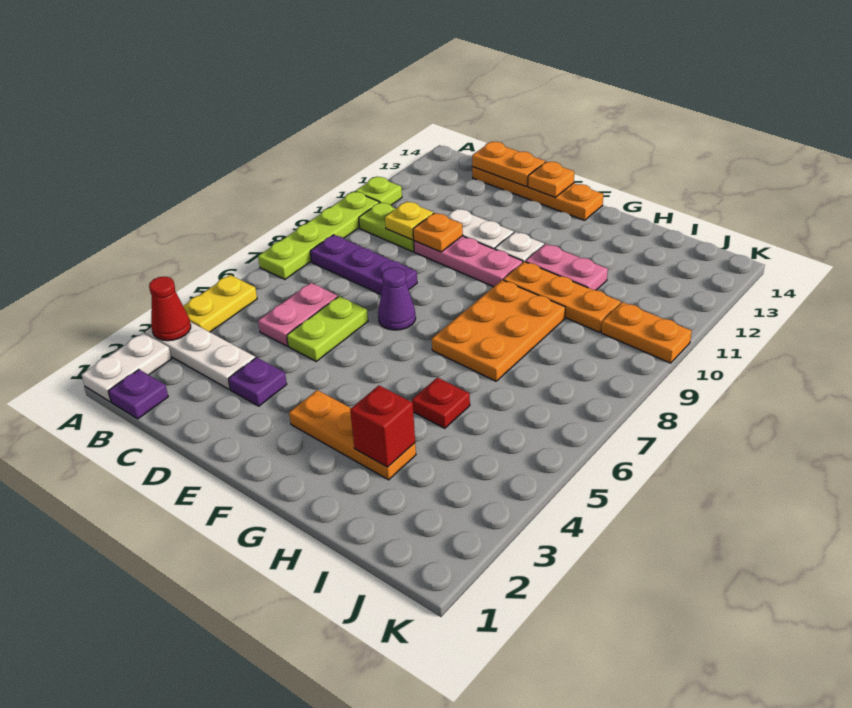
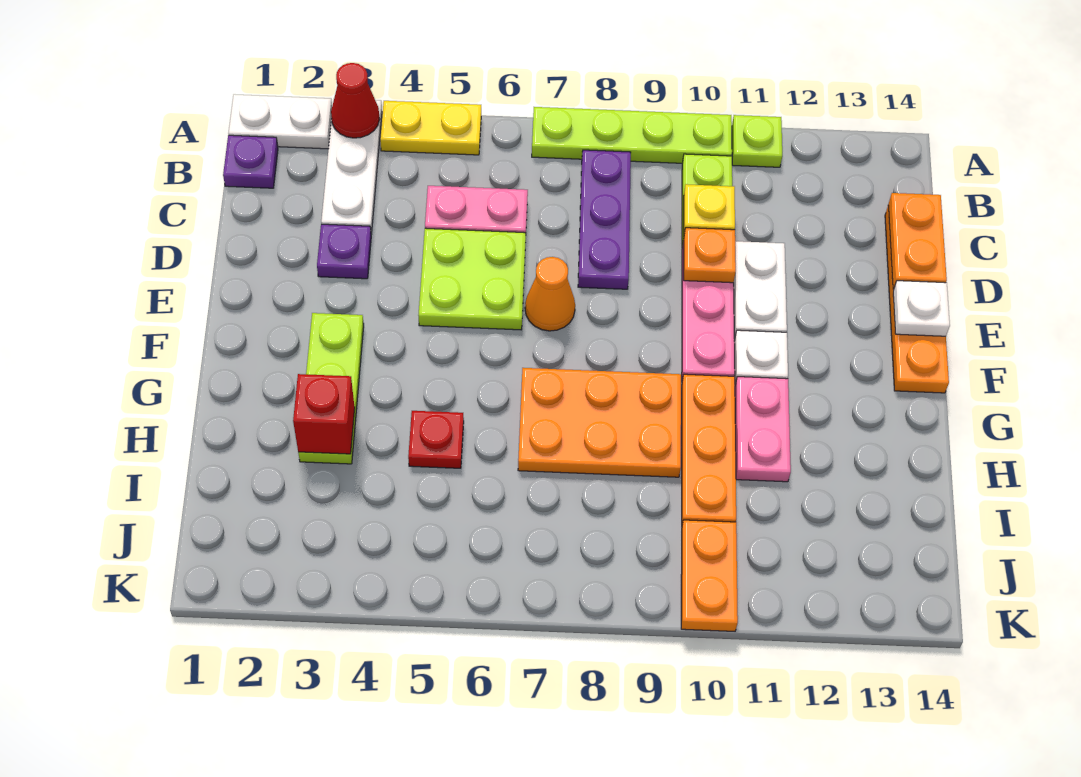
lime plate D5:D6 level 1 -> lime plate D5:E6 level 1
purple cone E7 level 1 -> orange cone E7 level 1
orange plate E14 level 2 -> white plate E14 level 2
orange plate F3:H3 level 1 -> lime plate F3:H3 level 1

